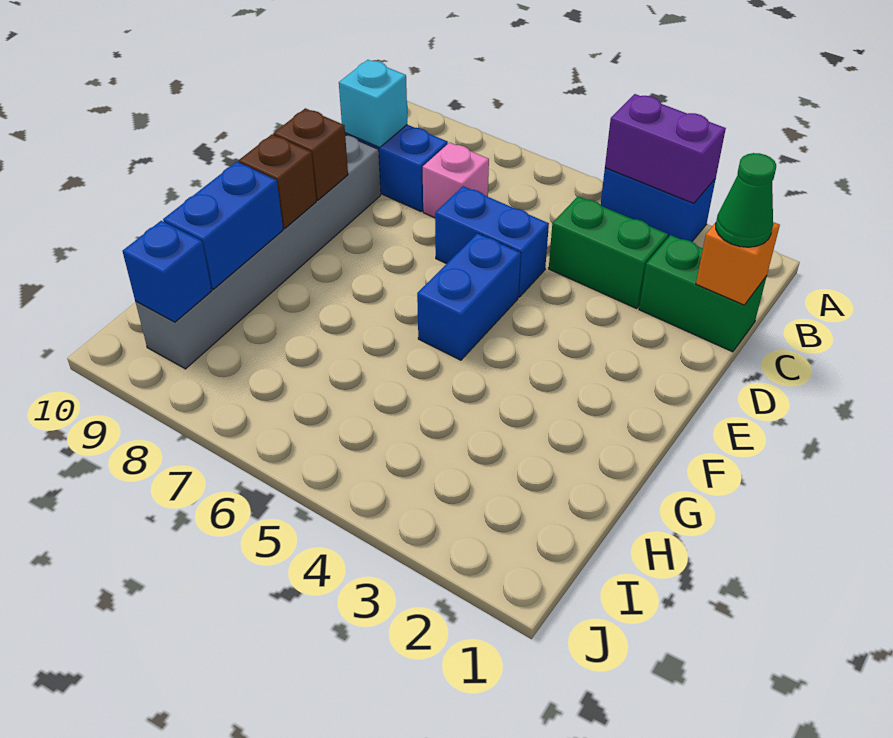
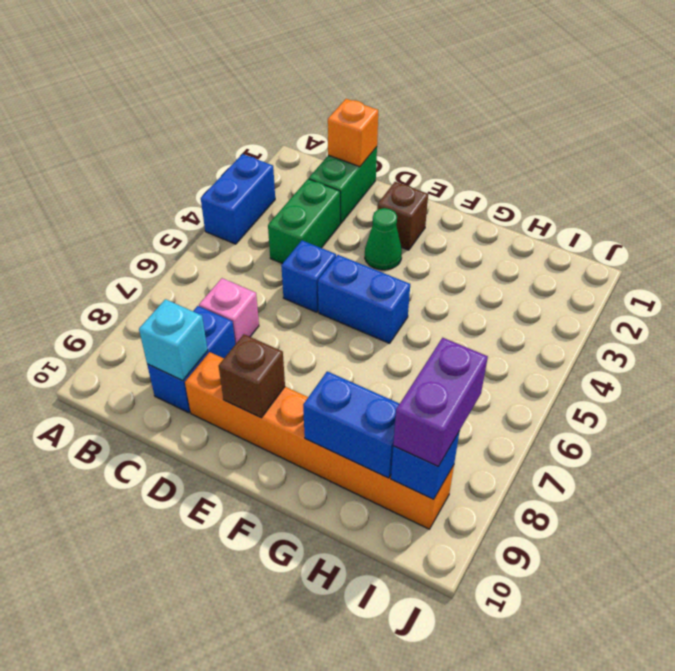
purple brick A3:A4 level 2 -> purple brick I8:I9 level 3
green cone C1 level 3 -> green cone E3 level 1
blue brick D5:D6 level 1 -> blue brick D5 level 1
grey brick D9:I9 level 1 -> orange brick D9:I9 level 1
brown brick F9 level 2 -> brown brick E2 level 1

